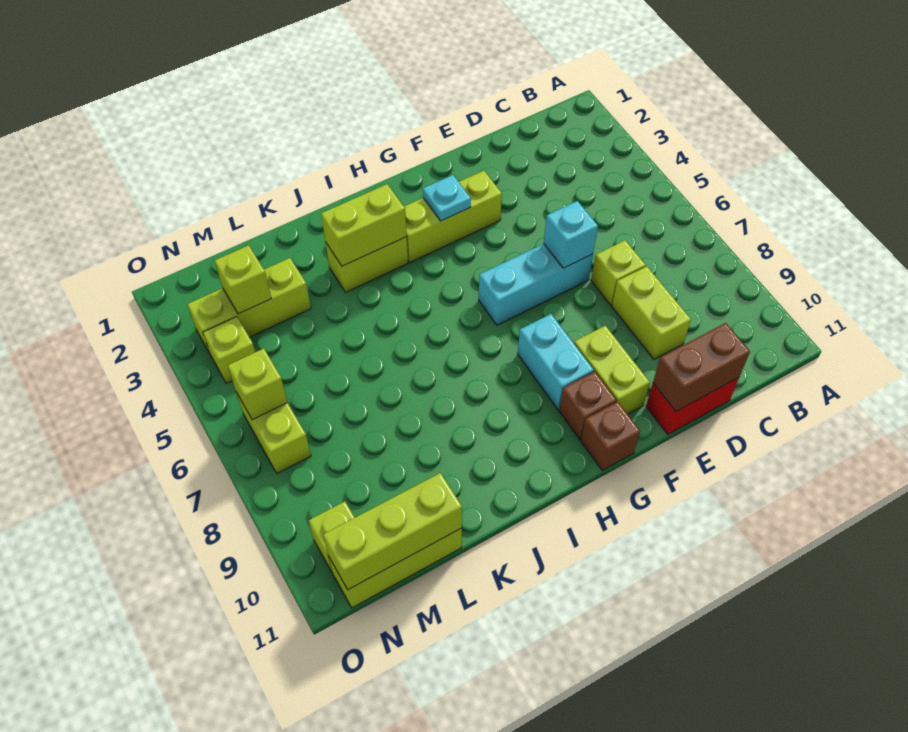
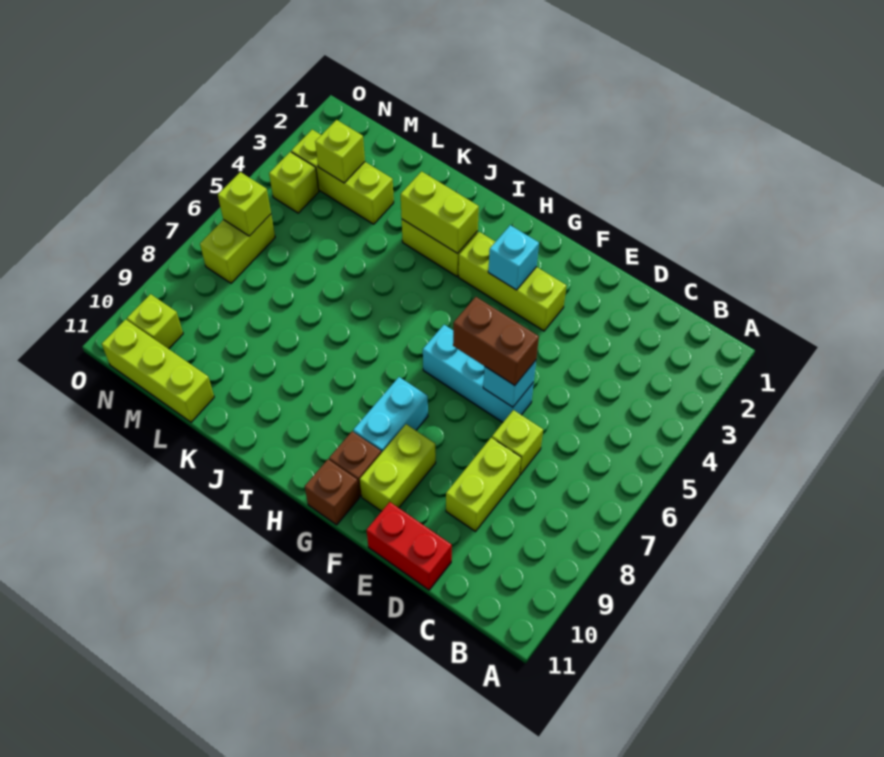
brown brick D11:E11 level 2 -> brown brick E6:F6 level 3
cyan plate G3 level 2 -> cyan brick G3 level 2
lime brick L11:N11 level 2 -> none

